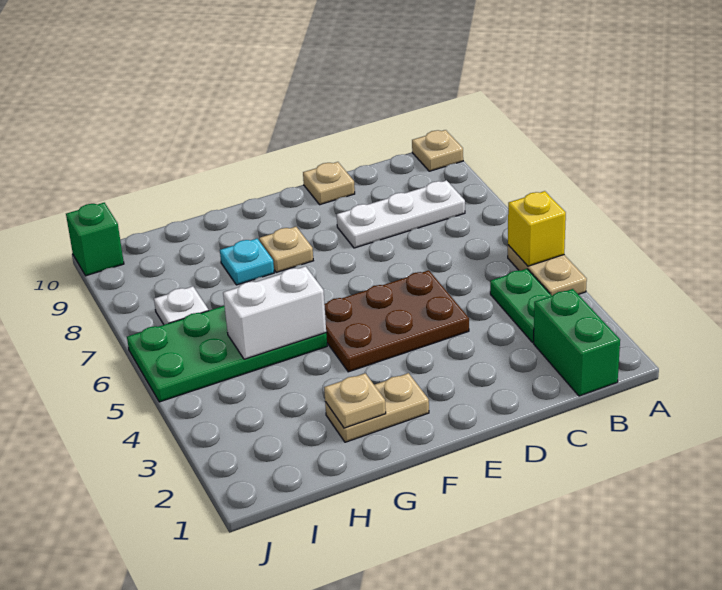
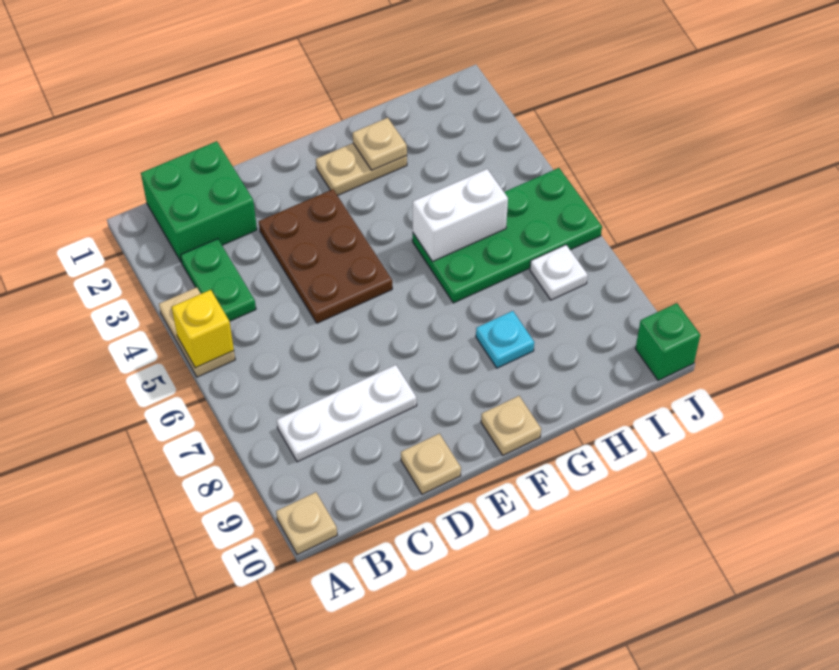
green brick B1:B2 level 1 -> green brick B1:C2 level 1
brown plate D4:F5 level 1 -> brown plate D3:E5 level 1
tan plate F8 level 1 -> tan plate F10 level 1

